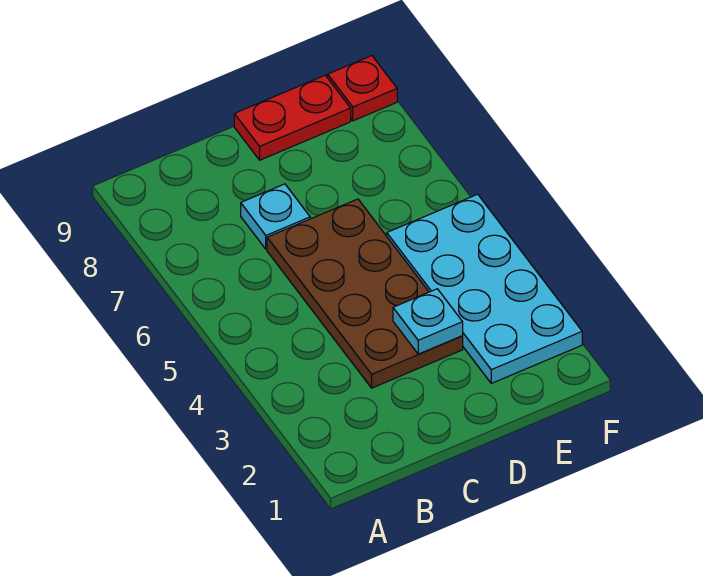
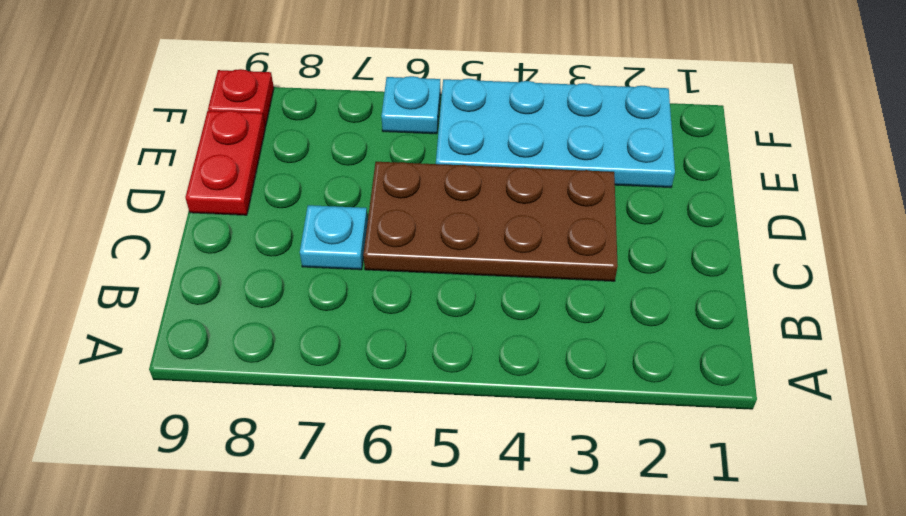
cyan plate D3 level 2 -> cyan plate F6 level 1

